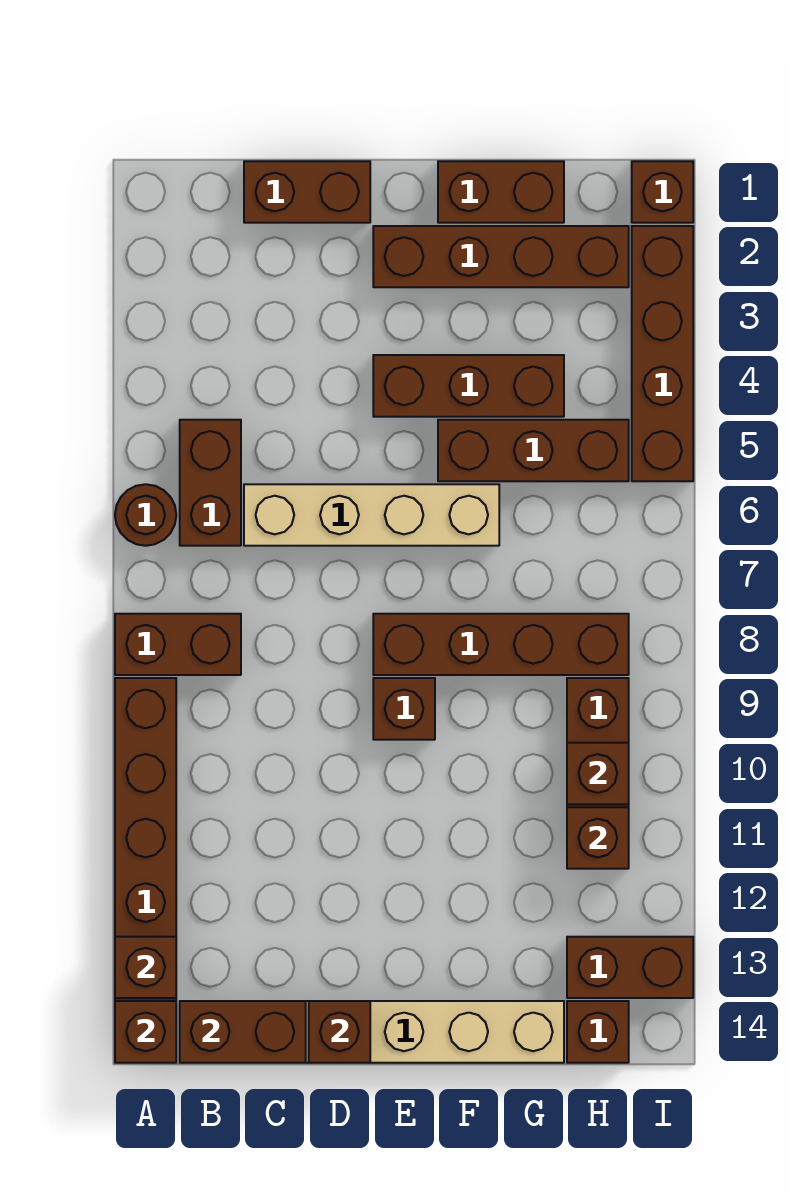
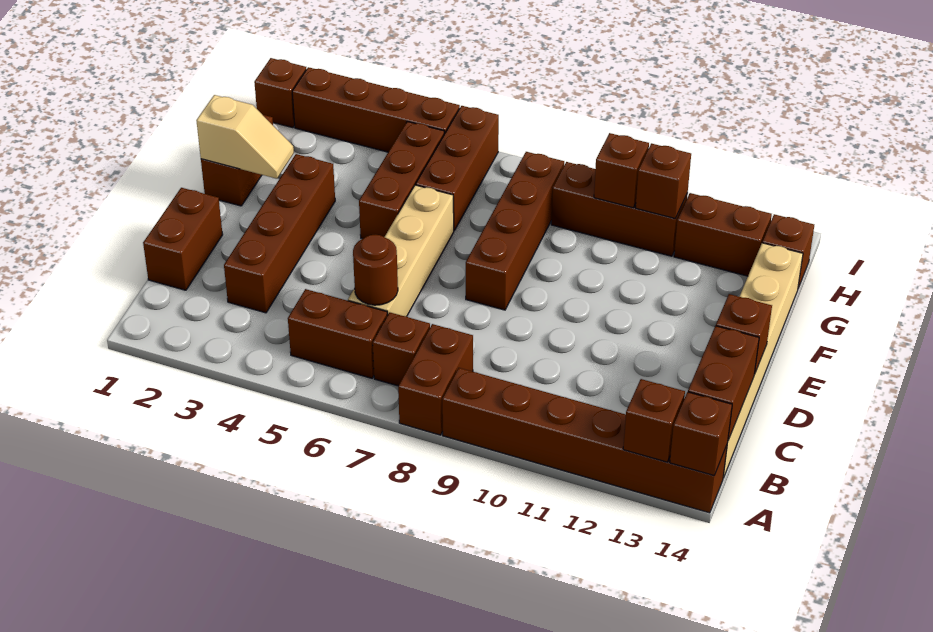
brown round brick A6 level 1 -> brown round brick C6 level 2
brown brick E2:H2 level 1 -> brown brick C3:F3 level 1
brown brick E4:G4 level 1 -> brown brick G6:I6 level 1
brown brick E9 level 1 -> brown brick B7 level 1
none -> tan slope F1:F2 level 2 top 1
brown brick H13:I13 level 1 -> brown brick H12:H13 level 1

